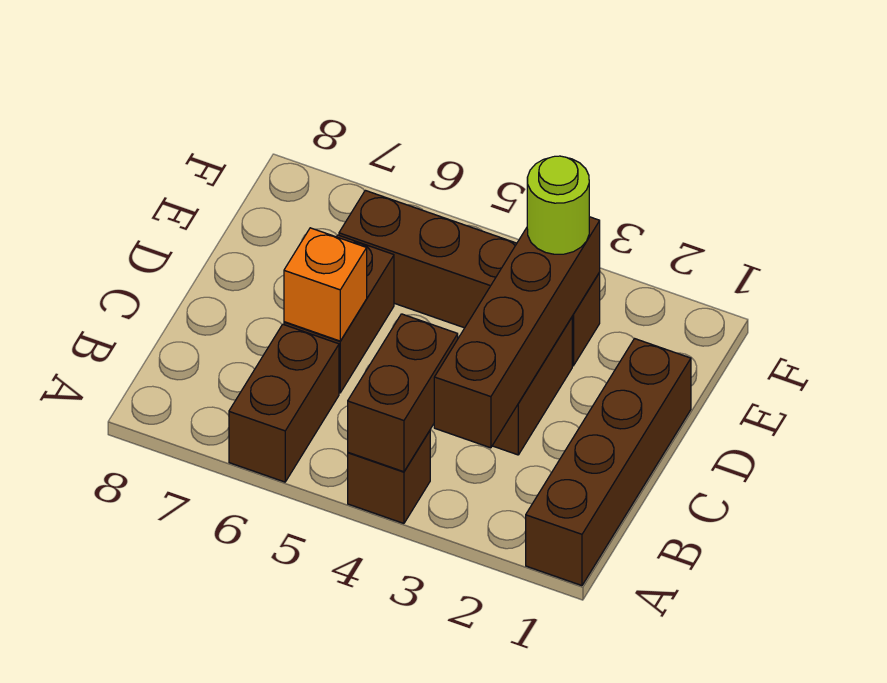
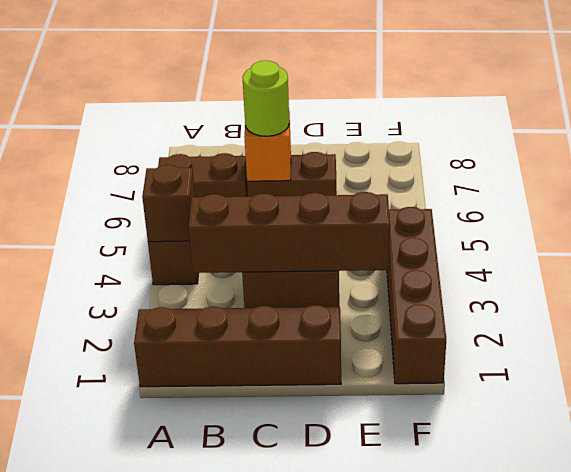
brown brick A4:B4 level 2 -> brown brick A4 level 2
brown brick E3:E6 level 1 -> brown brick F1:F4 level 1
lime round brick E3 level 3 -> lime round brick C6 level 3

